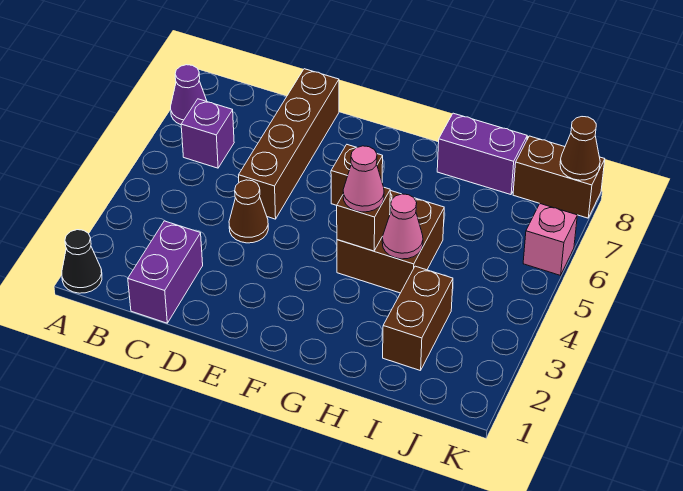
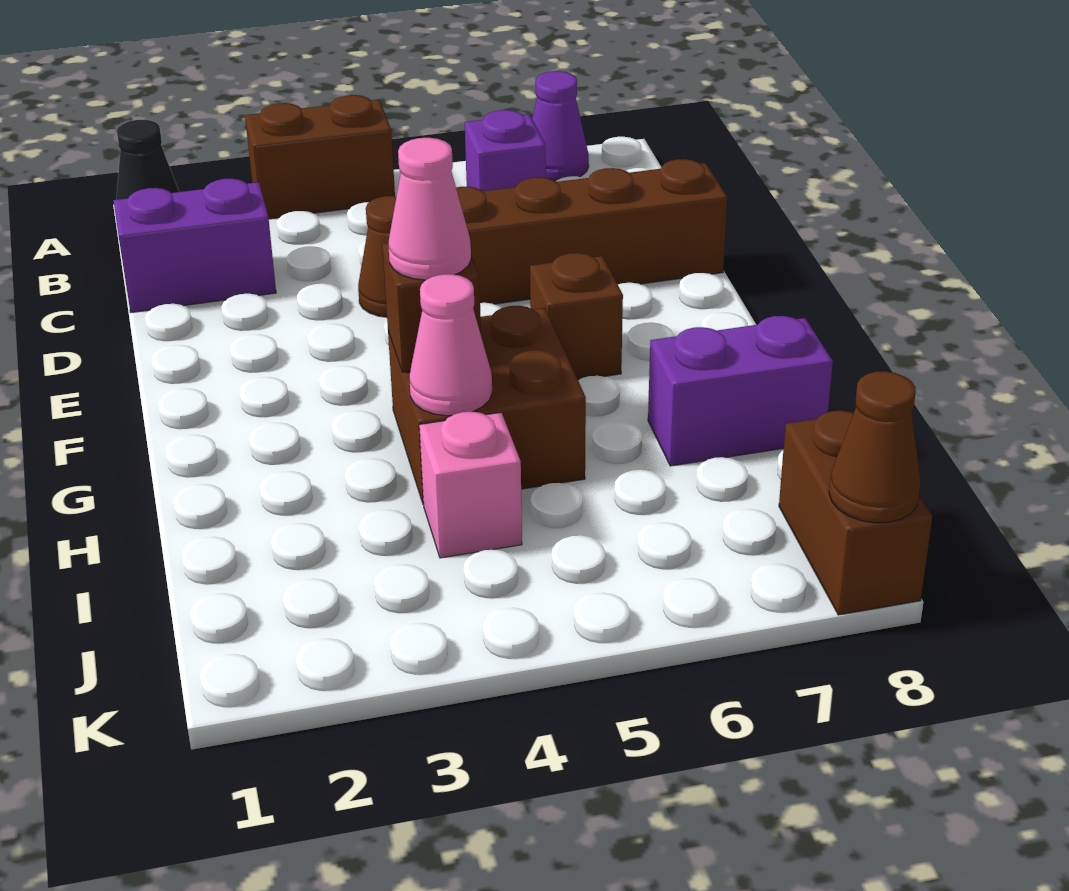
purple brick H8:I8 level 1 -> purple brick H7:H8 level 1
brown brick I2:I3 level 1 -> brown brick A3:A4 level 1
pink brick K6 level 1 -> pink brick I4 level 1

